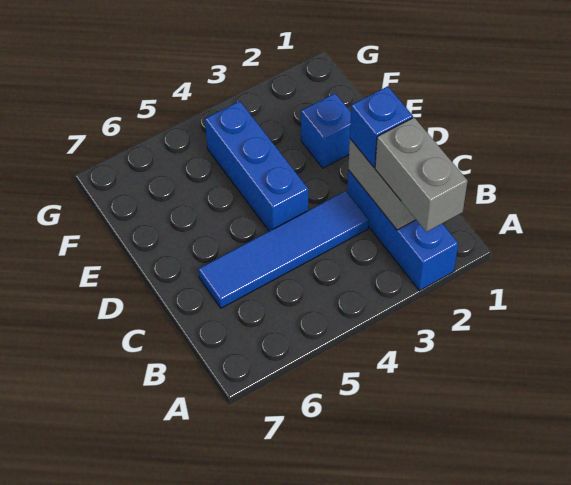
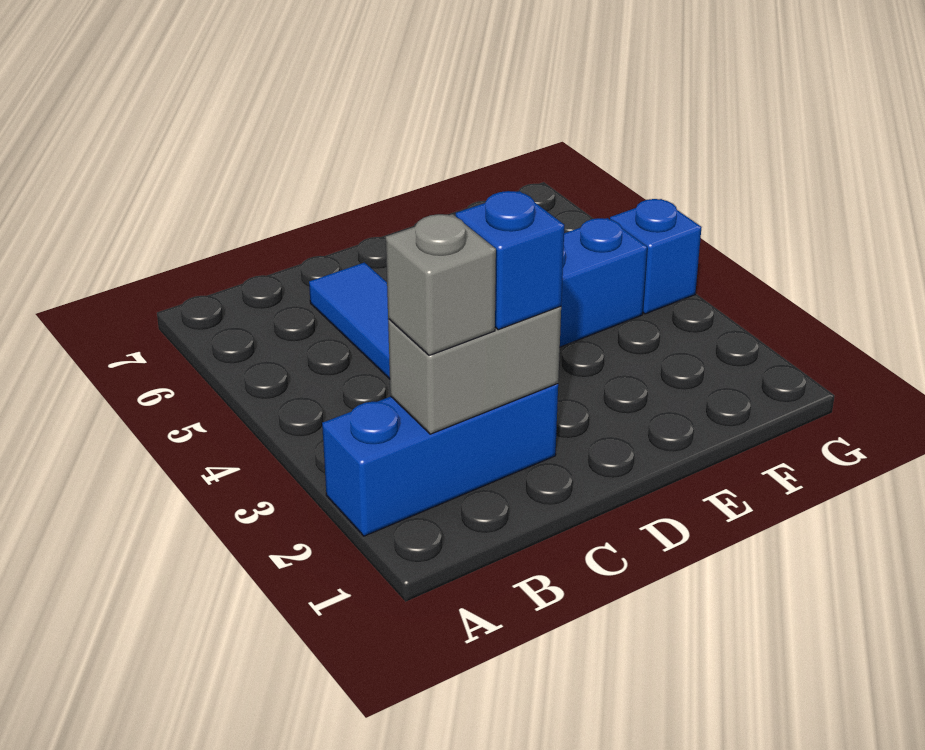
grey brick A2:B2 level 3 -> grey brick B2 level 3
blue brick E2 level 1 -> blue brick G4 level 1

